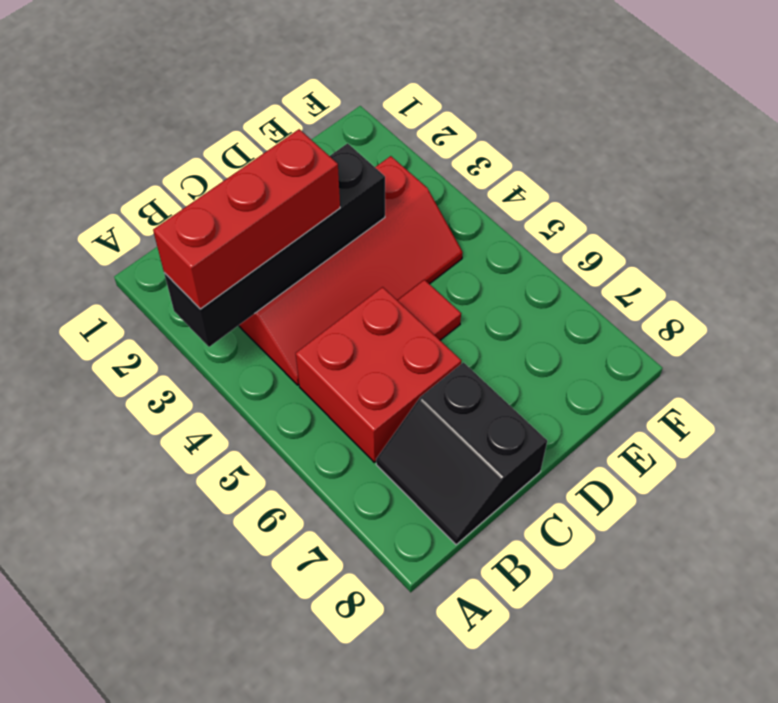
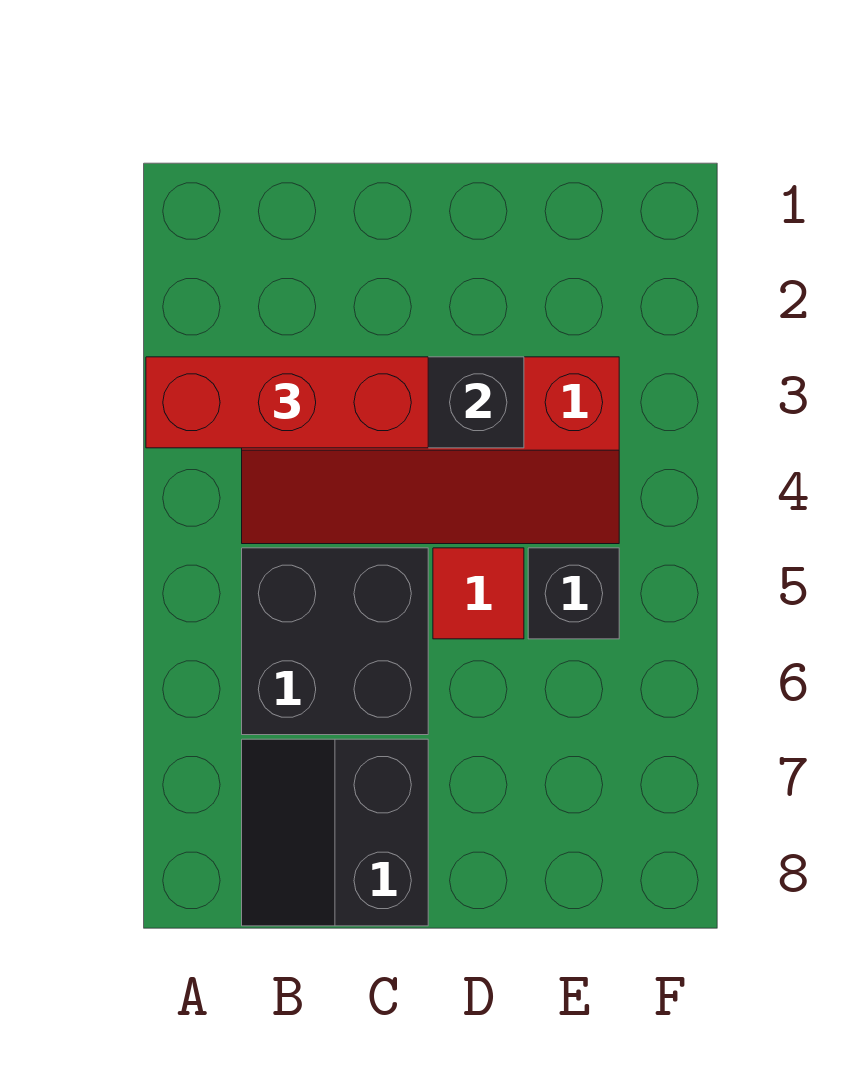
red brick B5:C6 level 1 -> black brick B5:C6 level 1
none -> black brick E5 level 1

